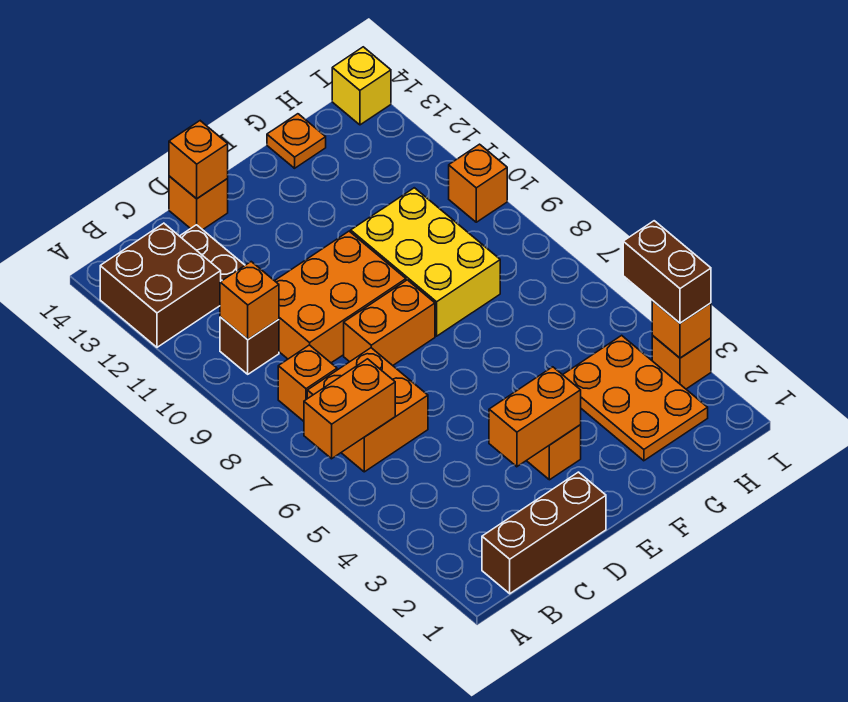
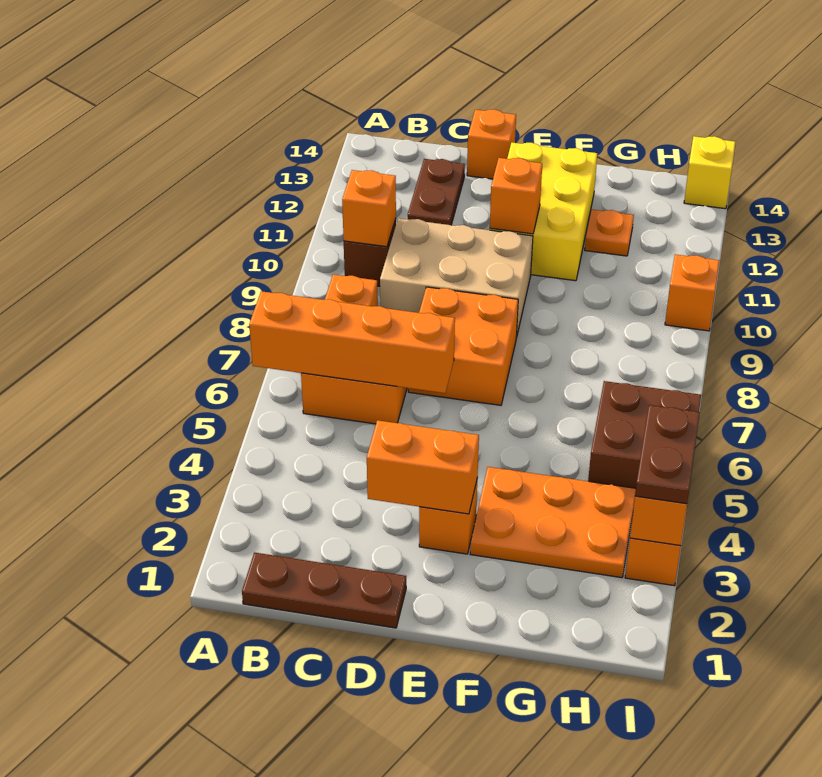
orange brick A6:B6 level 2 -> orange brick A6:D6 level 2
brown brick A12:B13 level 1 -> brown brick H5:I6 level 1
brown brick B1:D1 level 1 -> brown plate B1:D1 level 1
orange brick C9:E10 level 1 -> tan brick C9:E10 level 1
orange brick D8:E8 level 1 -> orange brick D7:E8 level 1
orange brick D14 level 2 -> orange brick E11 level 2
yellow brick F8:G10 level 1 -> yellow brick E11:F13 level 1
orange plate G2:H4 level 1 -> orange plate F3:H4 level 1
orange plate G14 level 1 -> orange plate G12 level 1
brown brick I3:I4 level 3 -> brown plate I3:I4 level 3

